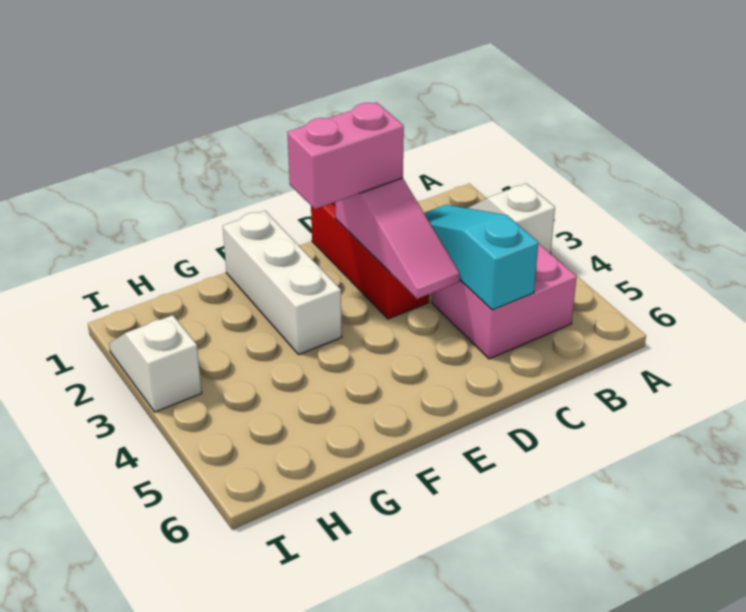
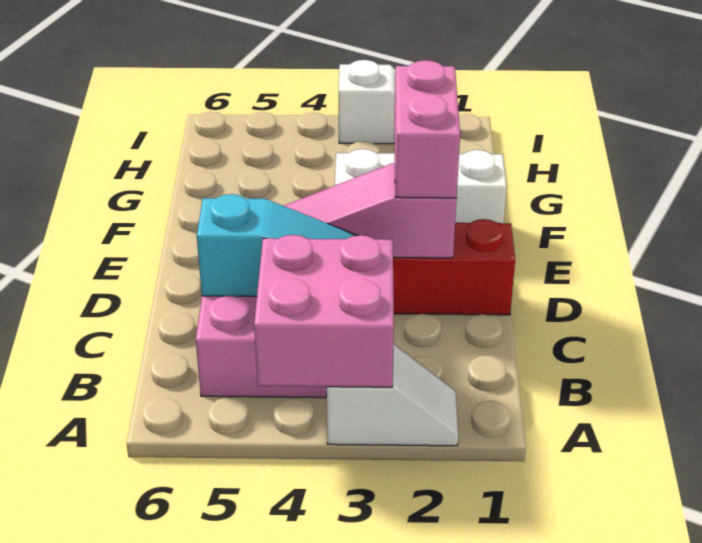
none -> pink brick A3:B4 level 2

